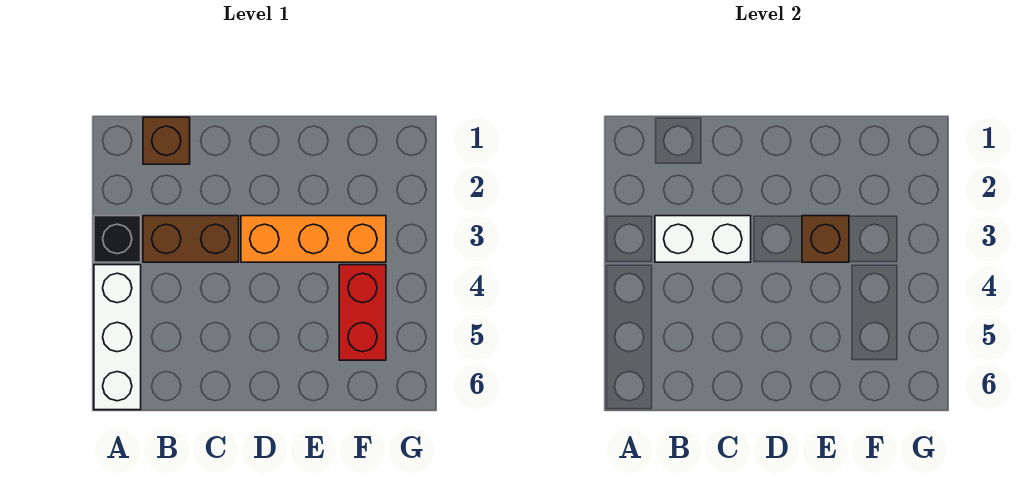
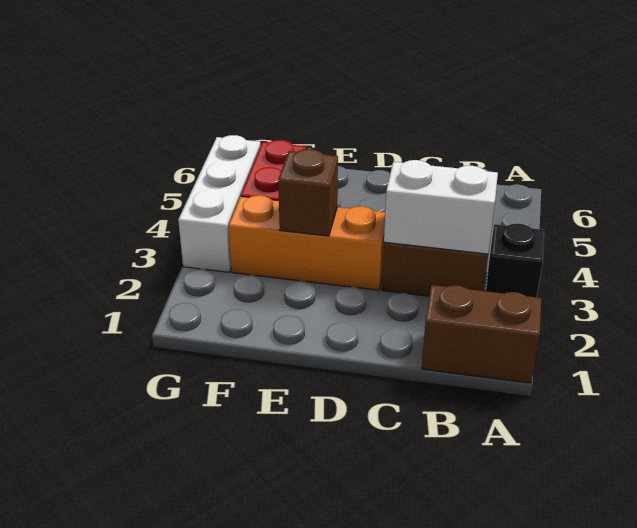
white brick A4:A6 level 1 -> white brick G3:G5 level 1
brown brick B1 level 1 -> brown brick A1:B1 level 1

